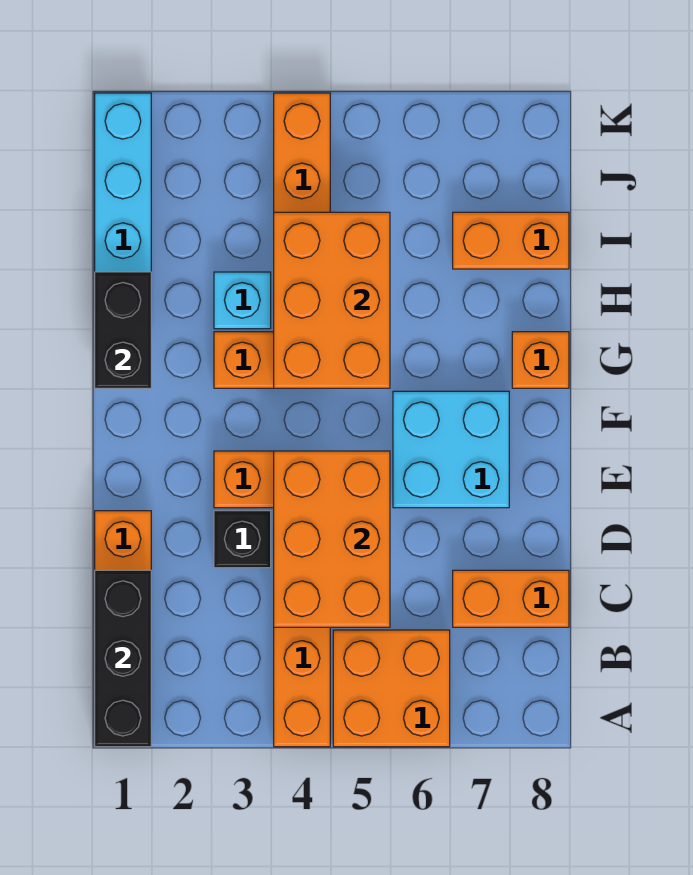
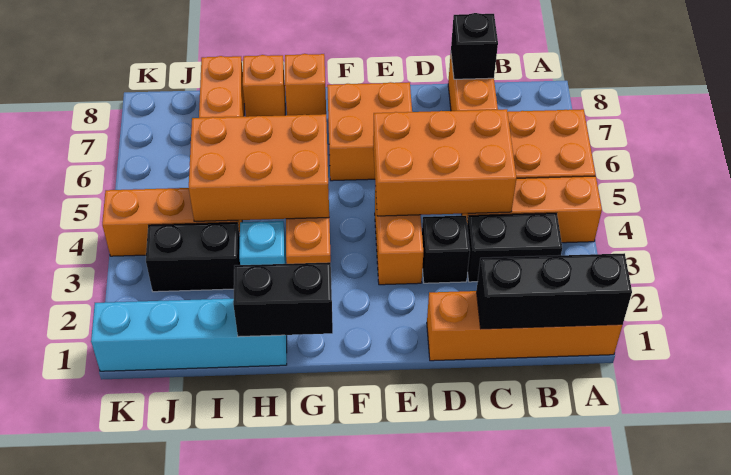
none -> black brick B3:C3 level 1
none -> black brick C8 level 2
cyan brick E6:F7 level 1 -> orange brick E6:F7 level 1
none -> orange brick H8 level 1
none -> black brick I3:J3 level 1

